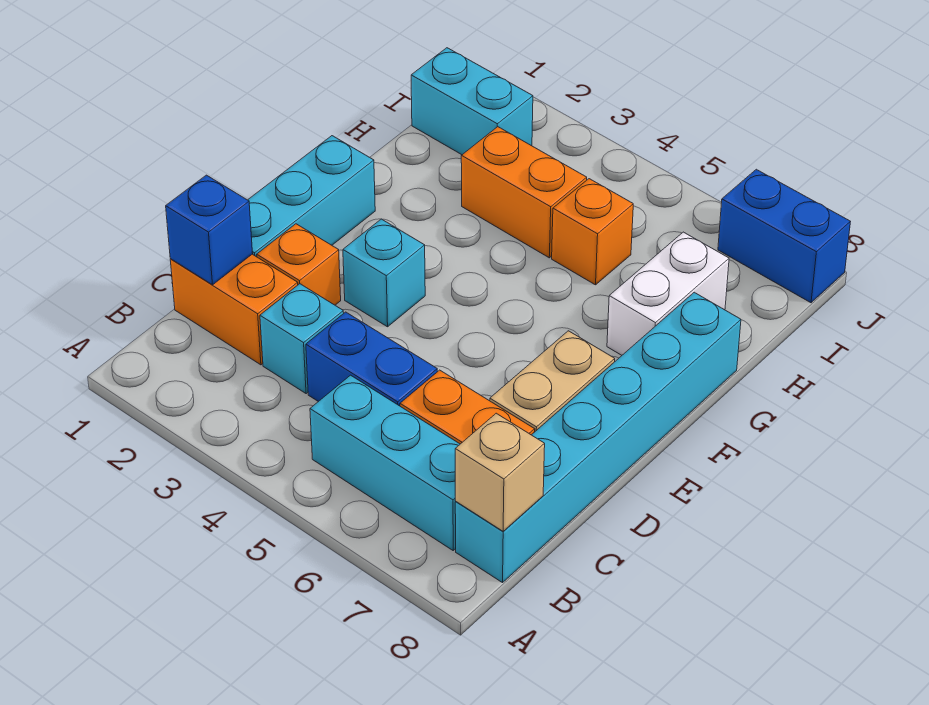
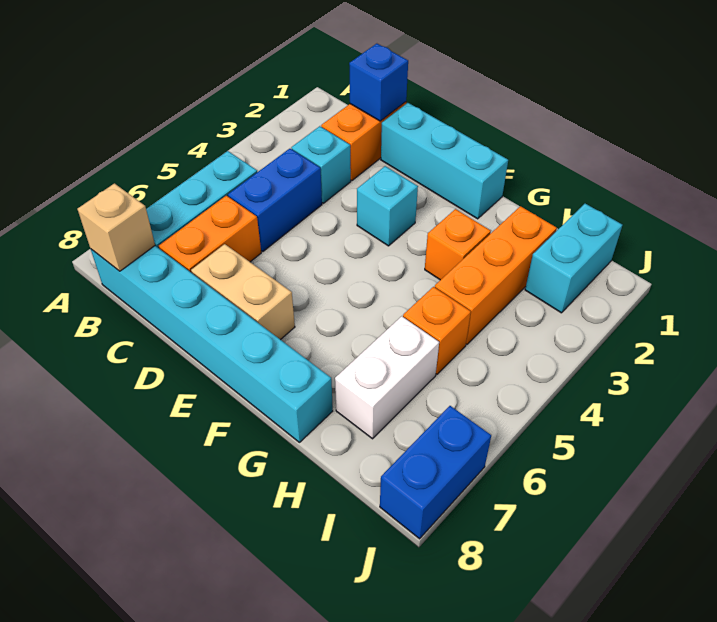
orange brick D2 level 1 -> orange brick G3 level 1
white brick G7:H7 level 1 -> white brick H6:H7 level 1
orange brick H3:H4 level 1 -> orange brick H2:H4 level 1

